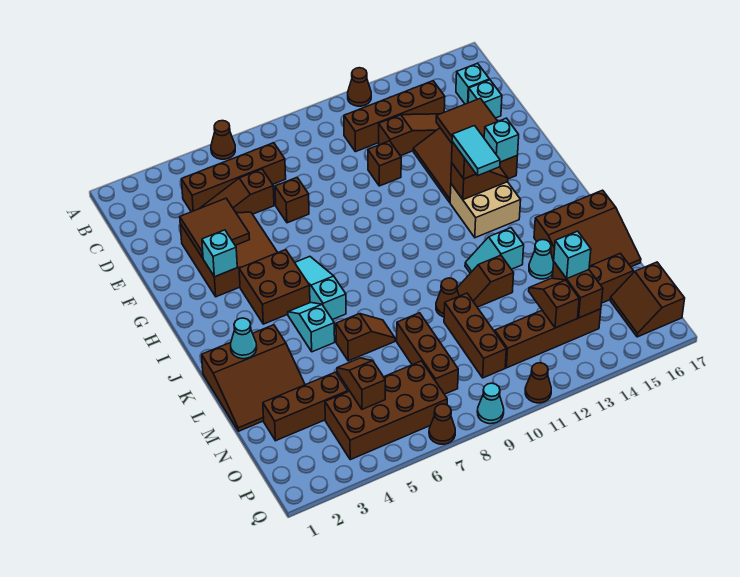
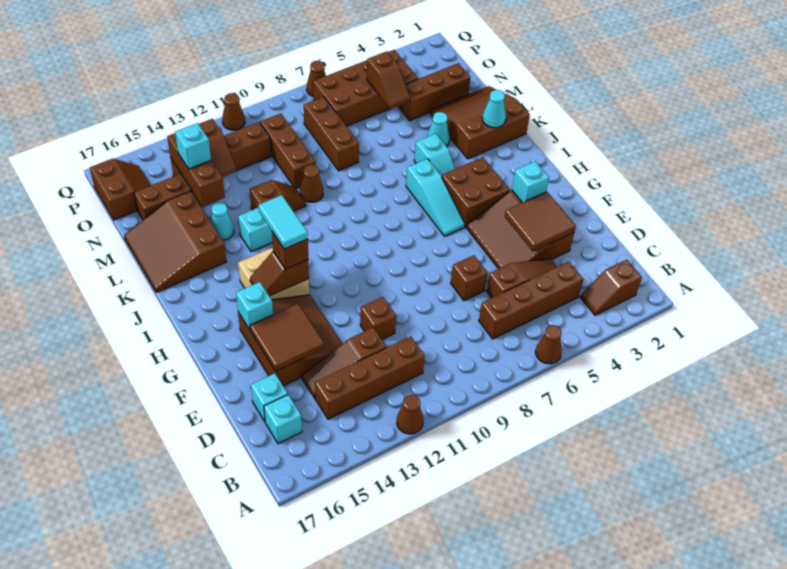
brown slope K15:M17 level 1 top K -> brown slope K15:M17 level 1 top 15
brown slope L6:L7 level 1 top 6 -> brown slope B2:B3 level 1 top 2
brown brick N14:O14 level 2 -> brown brick M14:O14 level 2
cyan cone Q9 level 1 -> cyan cone L4 level 1

